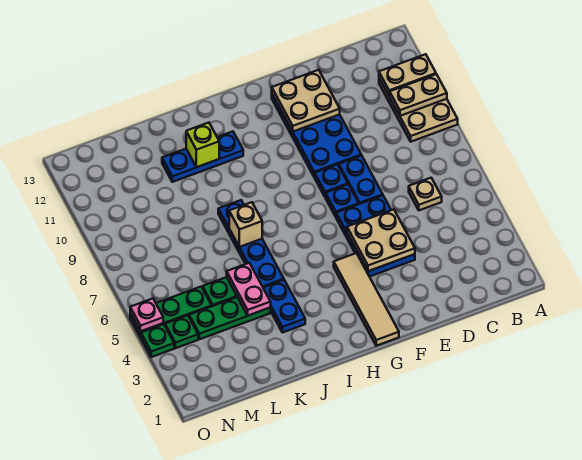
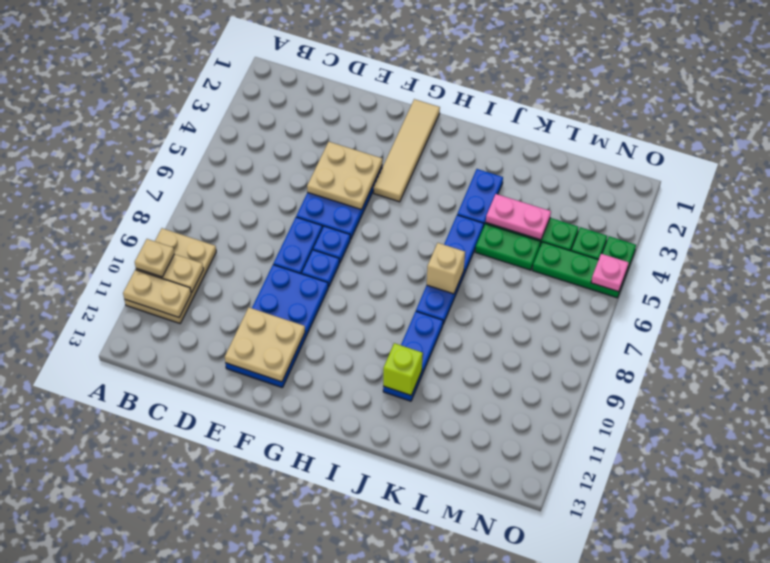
tan plate C6 level 1 -> tan plate A10 level 3
blue plate I11:K11 level 1 -> blue plate J9:J11 level 1
pink plate K4:K5 level 2 -> pink plate K4:L4 level 2

